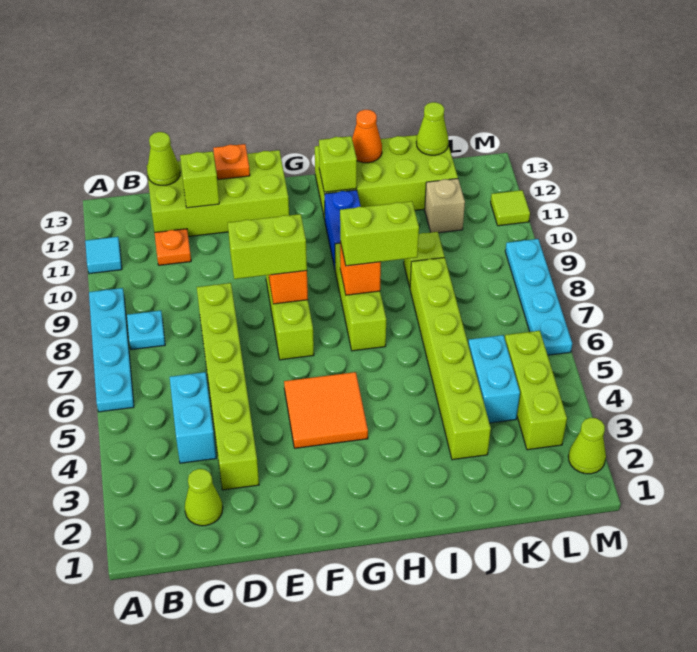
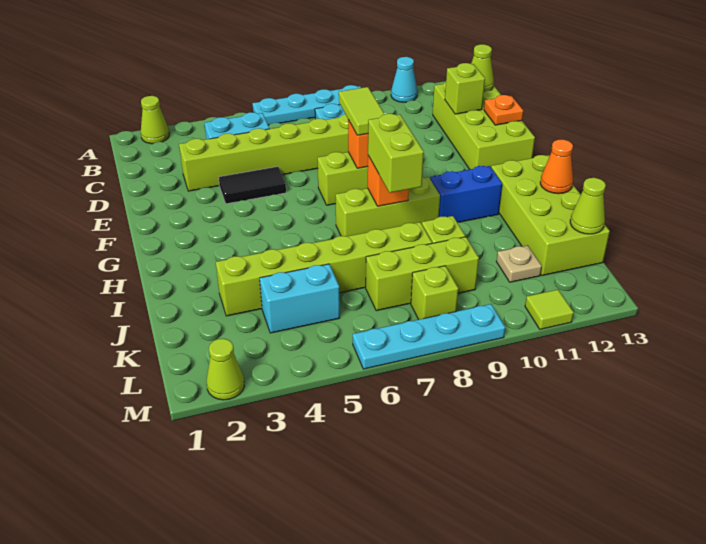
cyan tile A11 level 1 -> cyan cone A11 level 1
lime cone C2 level 1 -> lime cone A2 level 1
orange plate C11 level 1 -> none
none -> black tile E4:E5 level 1
lime brick E8:F8 level 3 -> lime tile E8:F8 level 3
orange tile F4:G5 level 1 -> none
lime brick H12 level 2 -> lime brick L8 level 1
tan brick K11 level 1 -> tan plate K11 level 1
lime brick L3:L5 level 1 -> lime brick K7:K9 level 1

